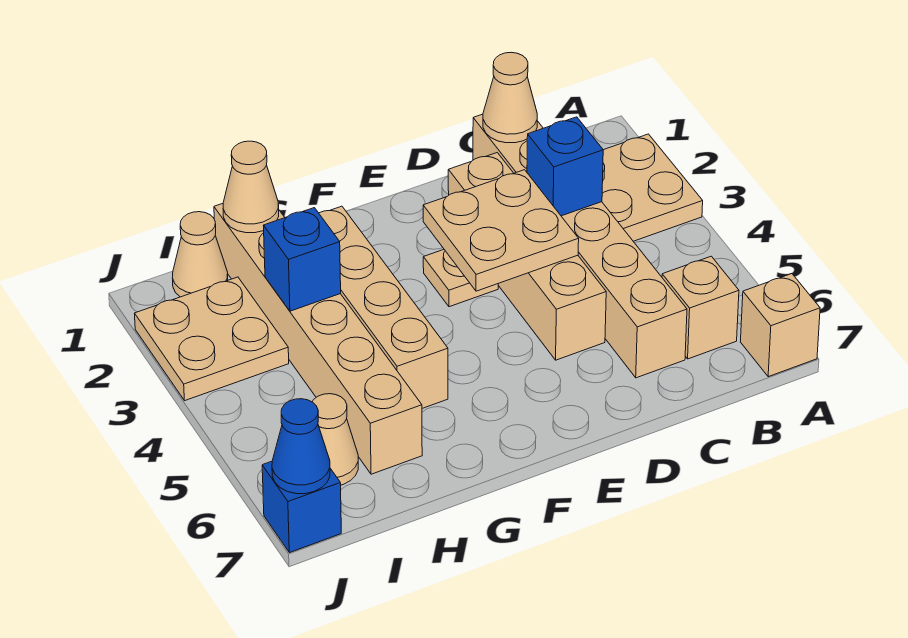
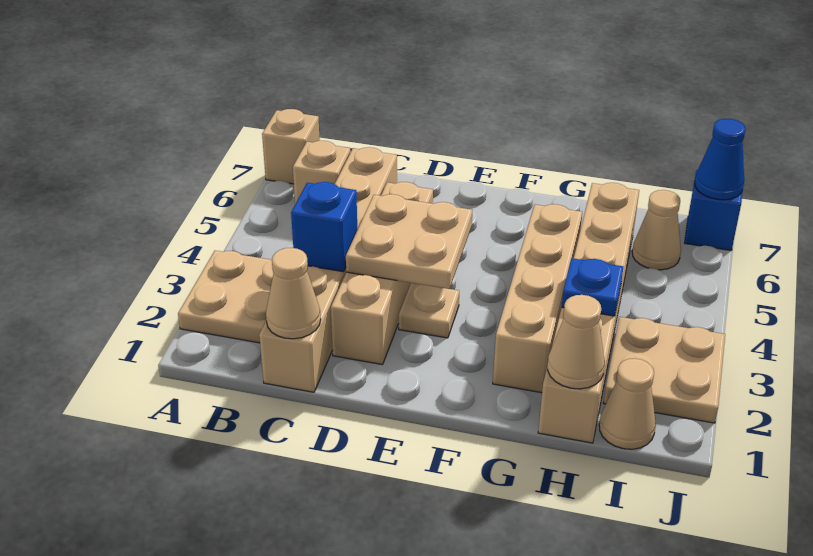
blue brick H3 level 2 -> blue plate H3 level 2

